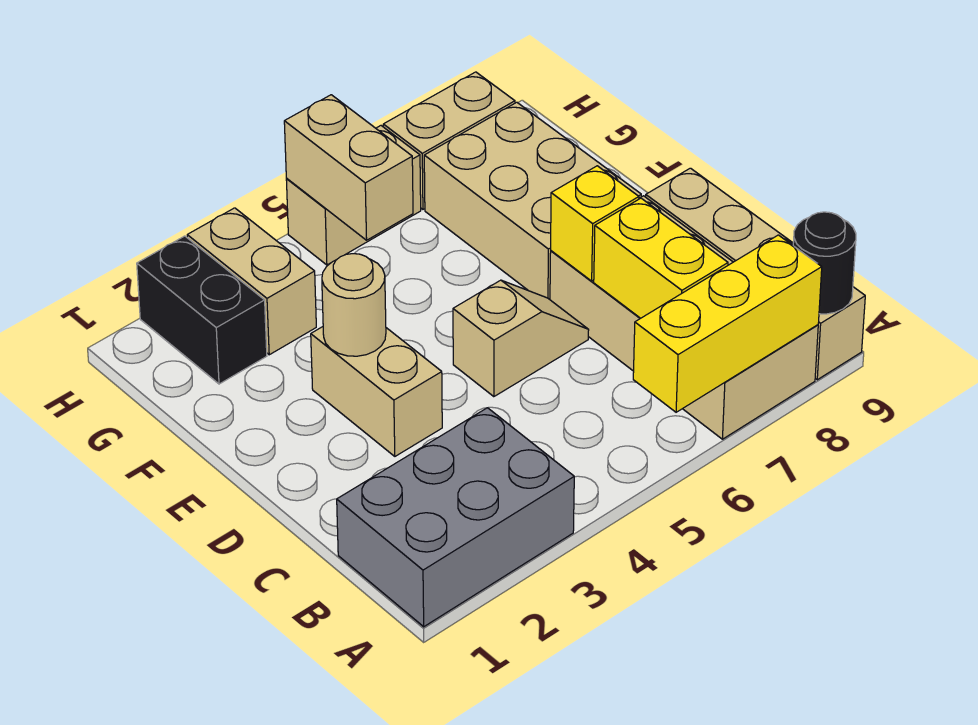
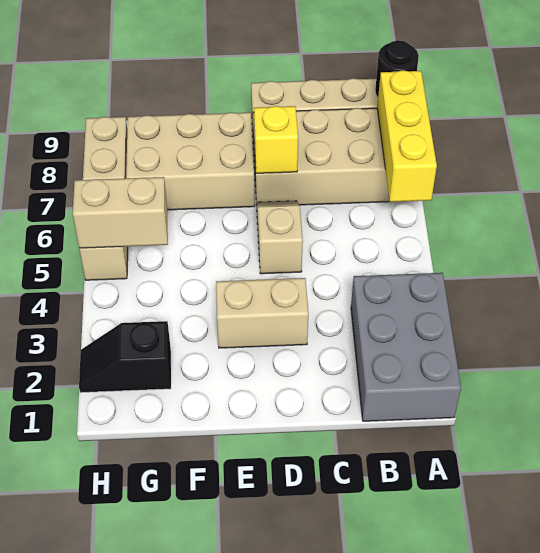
yellow brick B7:C7 level 2 -> none
tan round brick E3 level 2 -> none
black brick G2:H2 level 1 -> black slope G2:H2 level 1 top G
tan brick G3:H3 level 1 -> none

